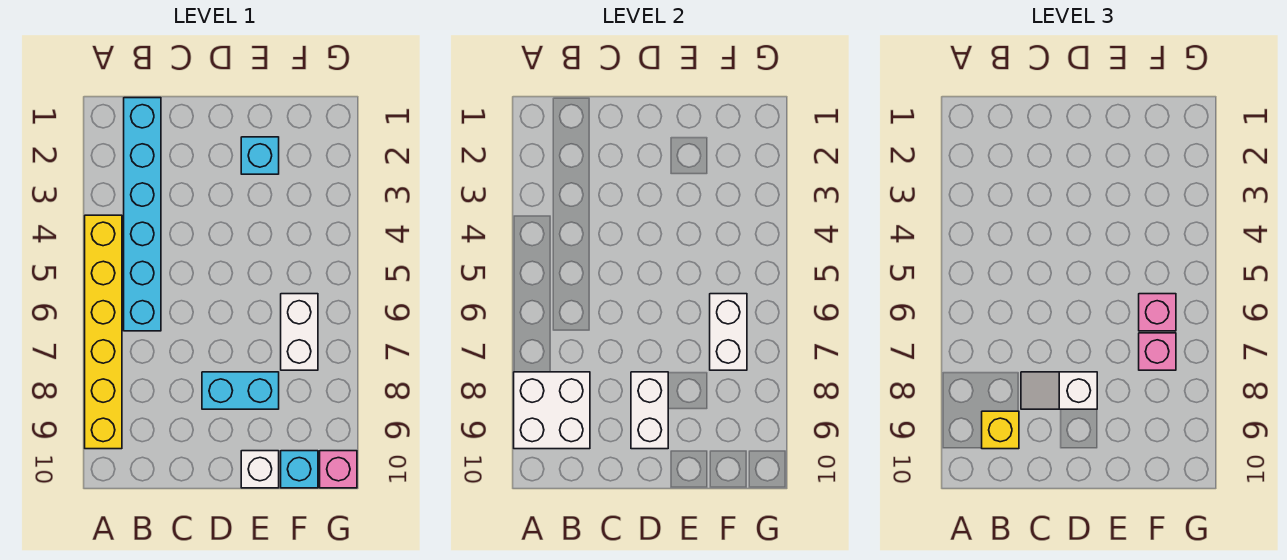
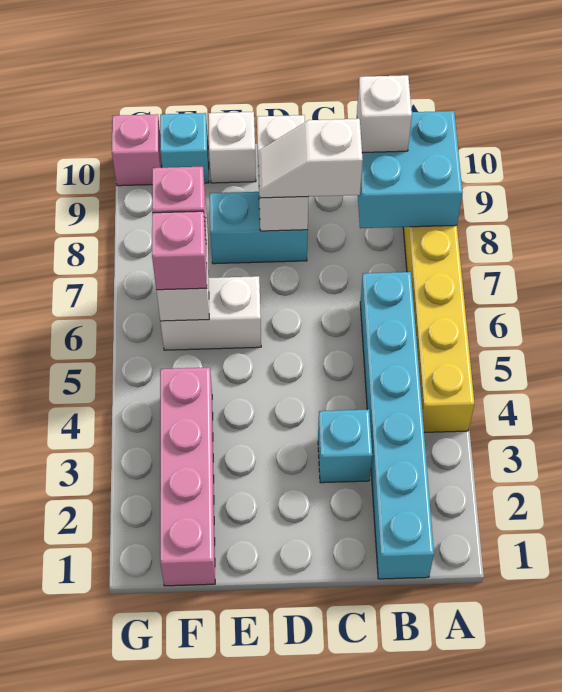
white brick A8:B9 level 2 -> cyan brick A8:B9 level 2
yellow brick B9 level 3 -> white brick B9 level 3
white slope C8:D8 level 3 top D -> white slope C8:D8 level 3 top C
cyan brick E2 level 1 -> cyan brick C3 level 1
none -> pink brick F1:F4 level 1
white brick F6:F7 level 1 -> white brick E6:F6 level 1

